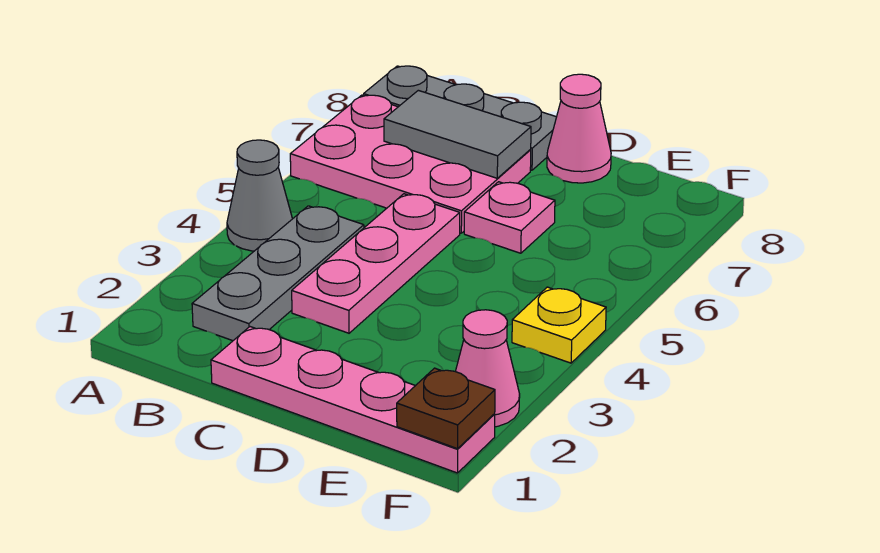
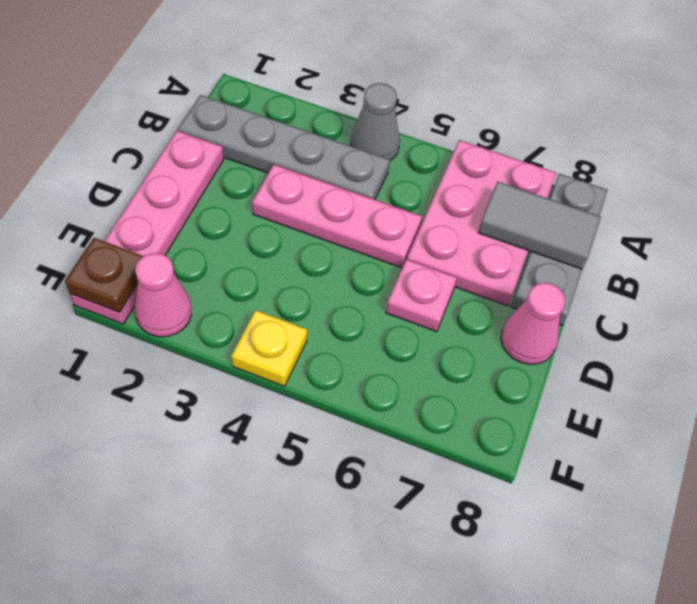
grey plate B2:B4 level 1 -> grey plate B1:B4 level 1
grey tile B7:C7 level 2 -> grey tile B7:B8 level 2

